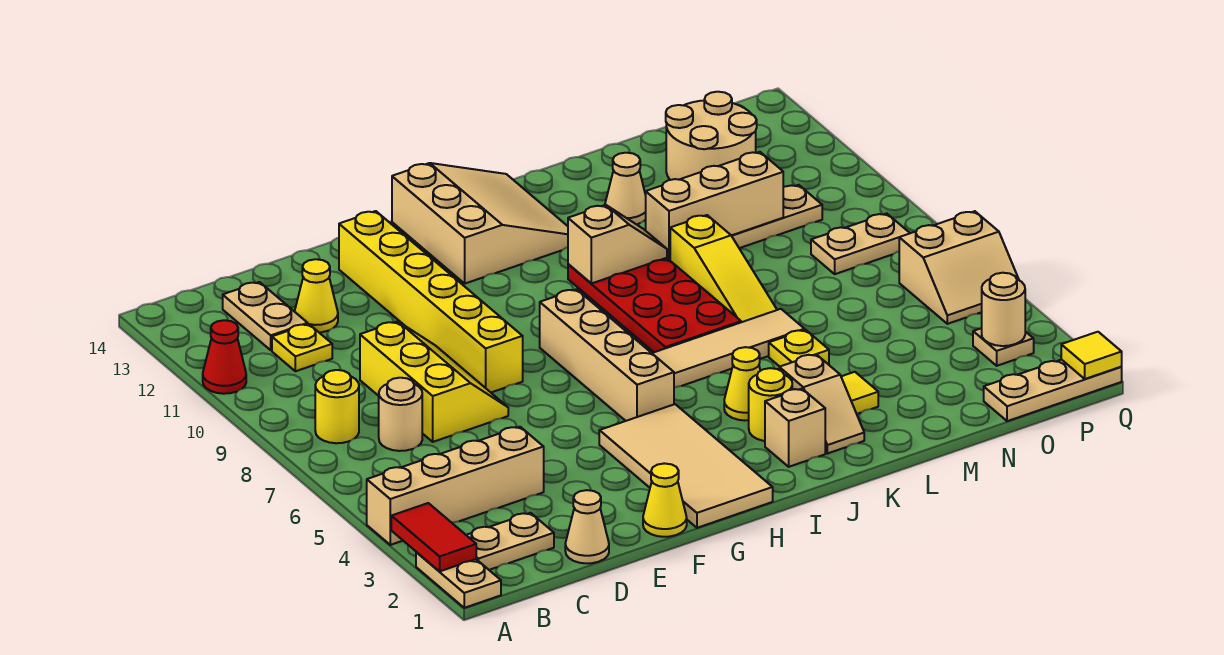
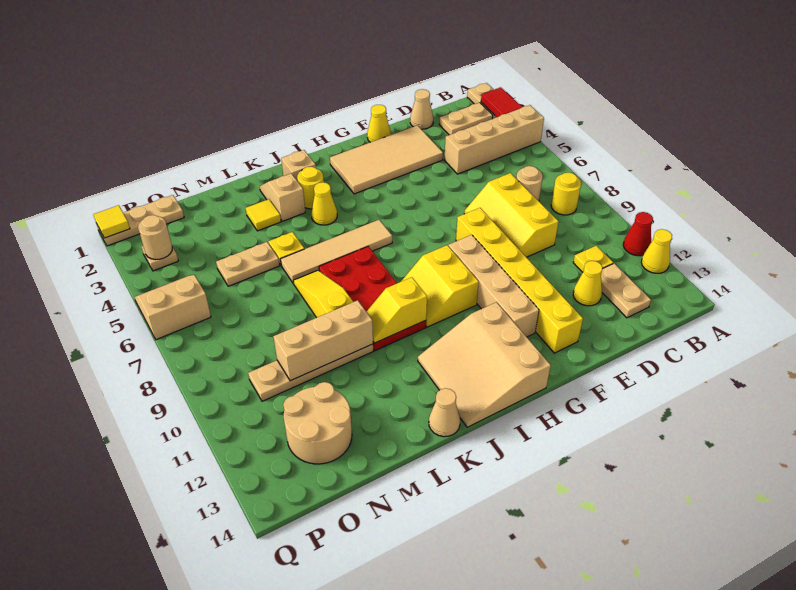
none -> yellow cone A12 level 1
tan tile G1:H4 level 1 -> tan tile E2:H3 level 1
tan brick H5:H8 level 1 -> tan brick G9:G12 level 1
none -> yellow slope H9:I10 level 1 top H
tan slope J10:K10 level 2 top J -> yellow slope J10:K10 level 2 top J
tan cone L12 level 1 -> tan cone K14 level 1
tan plate O8:P8 level 1 -> tan plate M5:N5 level 1

